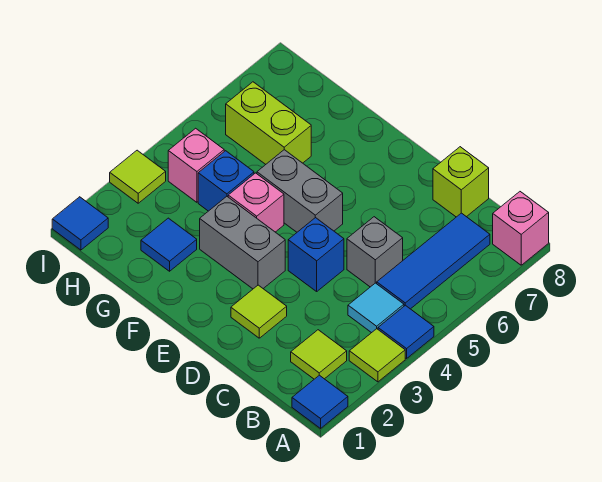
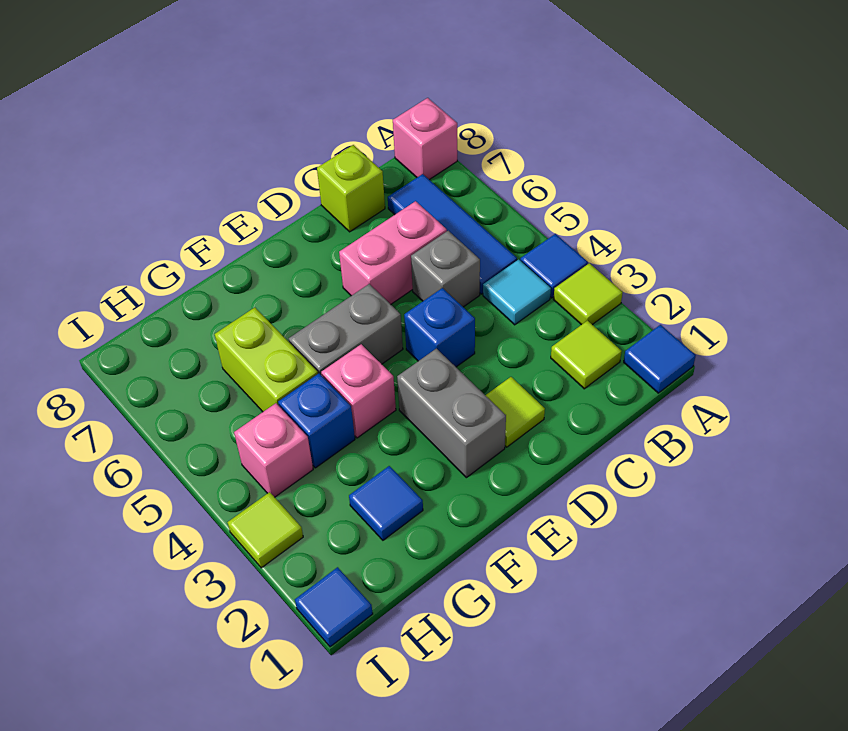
none -> pink brick C6:D6 level 1
grey brick E3:F3 level 1 -> grey brick E2:E3 level 1
lime brick G6:H6 level 1 -> lime brick G5:G6 level 1

